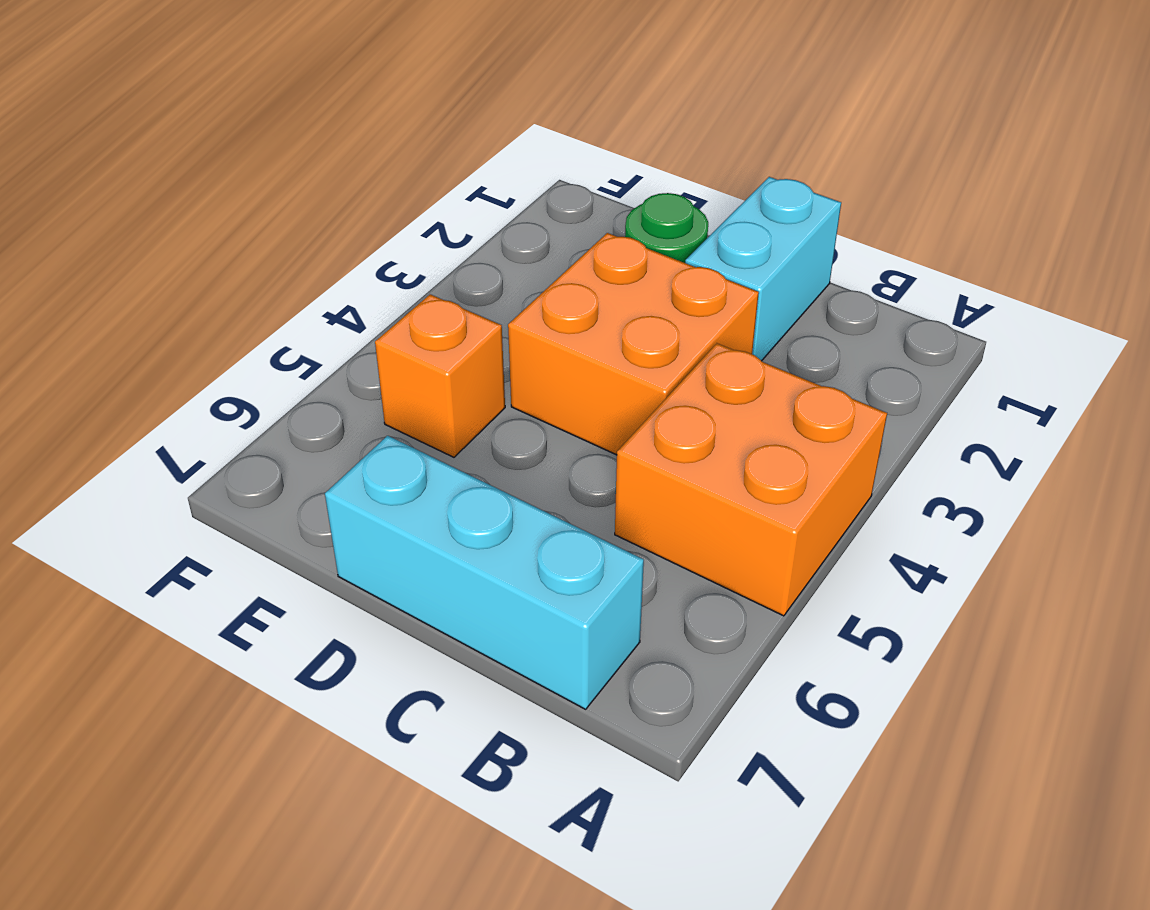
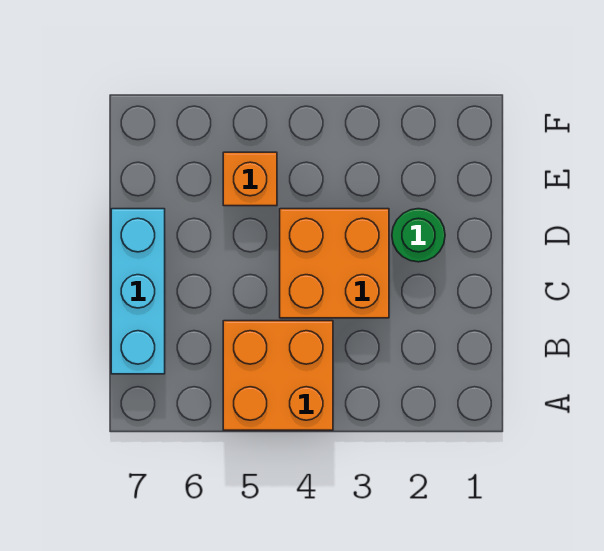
cyan brick C1:C2 level 1 -> none

